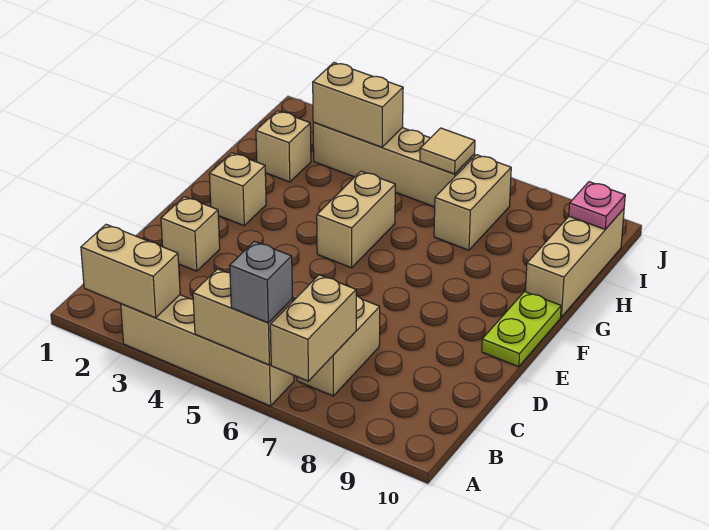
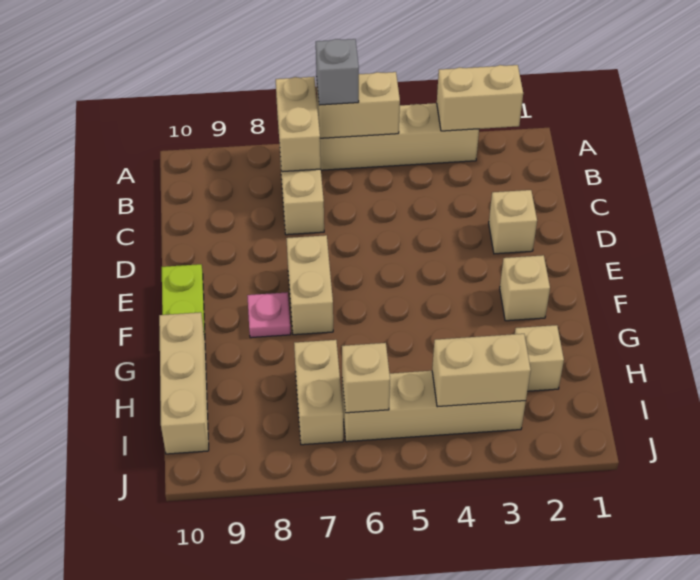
tan brick F5:G5 level 1 -> tan brick E7:F7 level 1
tan tile I6 level 2 -> tan brick I6 level 2
pink plate I10 level 2 -> pink plate F8 level 1

